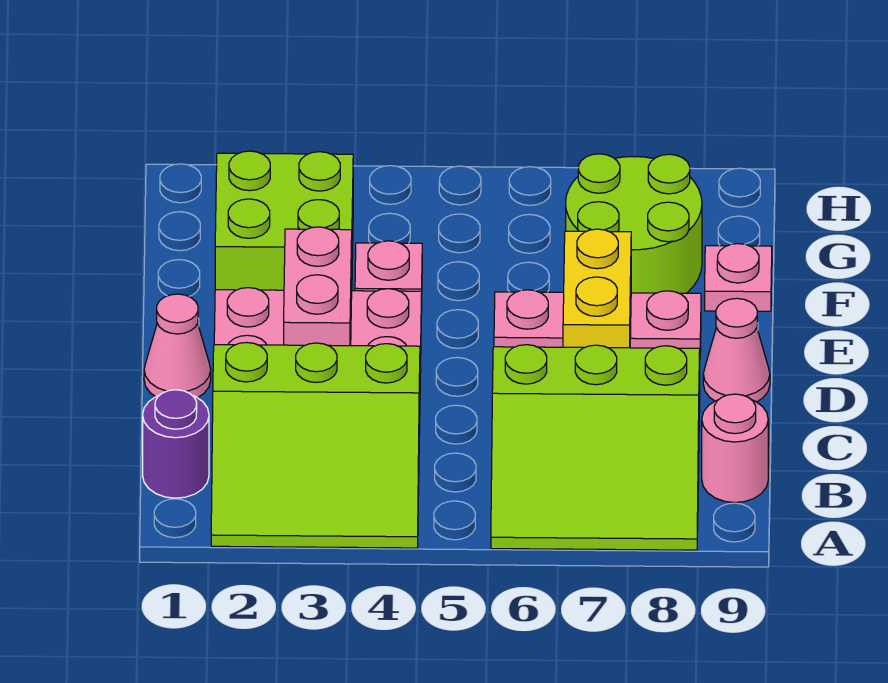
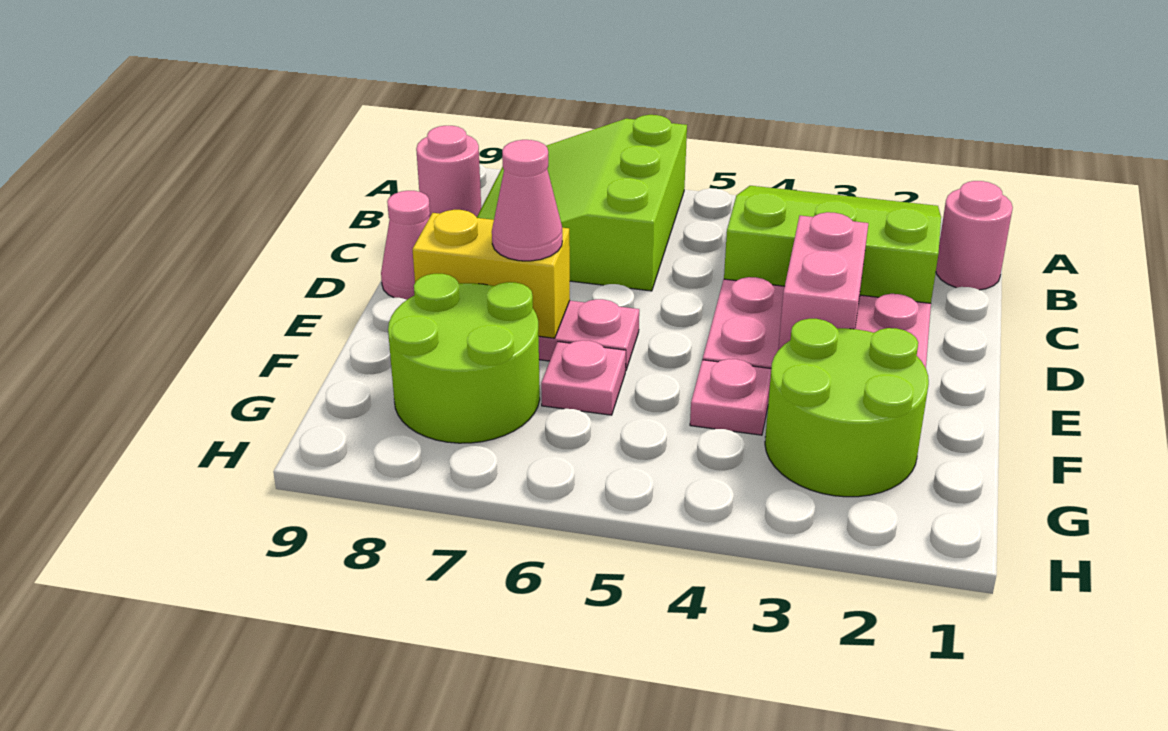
lime slope A6:C8 level 1 top C -> lime slope A6:C8 level 1 top 6
purple round brick B1 level 1 -> pink round brick B1 level 1
pink cone D1 level 1 -> pink cone E7 level 3
yellow brick D7:E7 level 2 -> yellow brick E7:E8 level 2
lime brick F2:G3 level 1 -> lime round brick F2:G3 level 1
pink plate F9 level 1 -> pink plate F6 level 1

